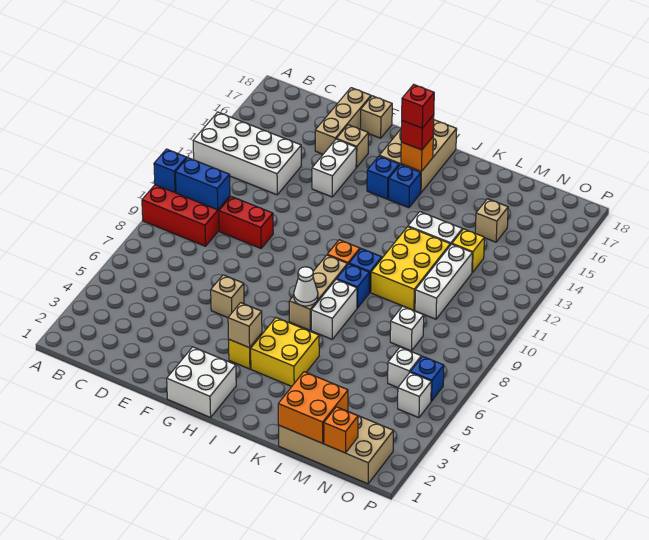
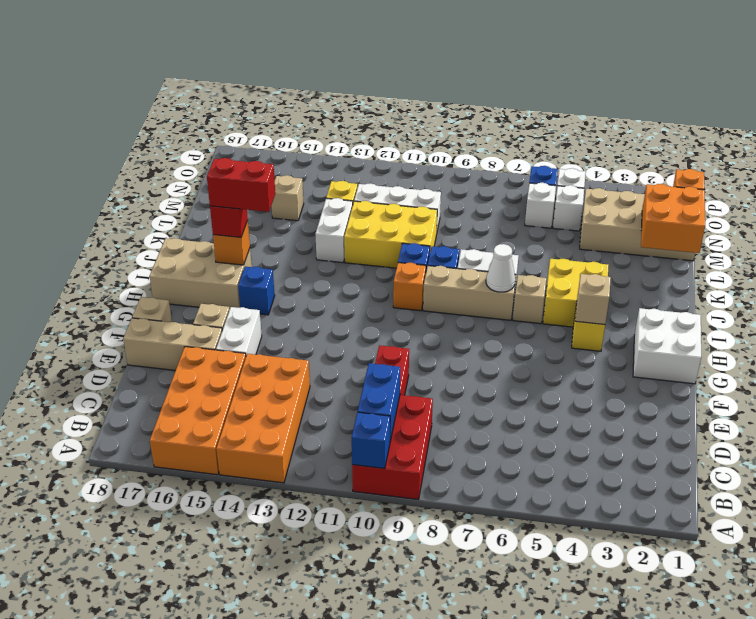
white brick A13:D14 level 1 -> orange brick A13:D14 level 1
none -> orange brick A15:D16 level 1
tan brick F6 level 1 -> tan brick I6 level 1
white brick F14:F15 level 1 -> white brick E15:F15 level 1
blue brick I15 level 1 -> none
red brick I16 level 4 -> red brick I15:I16 level 4
tan brick L1:O2 level 1 -> tan brick M1:N4 level 1
white brick M8 level 1 -> white brick N5 level 1

